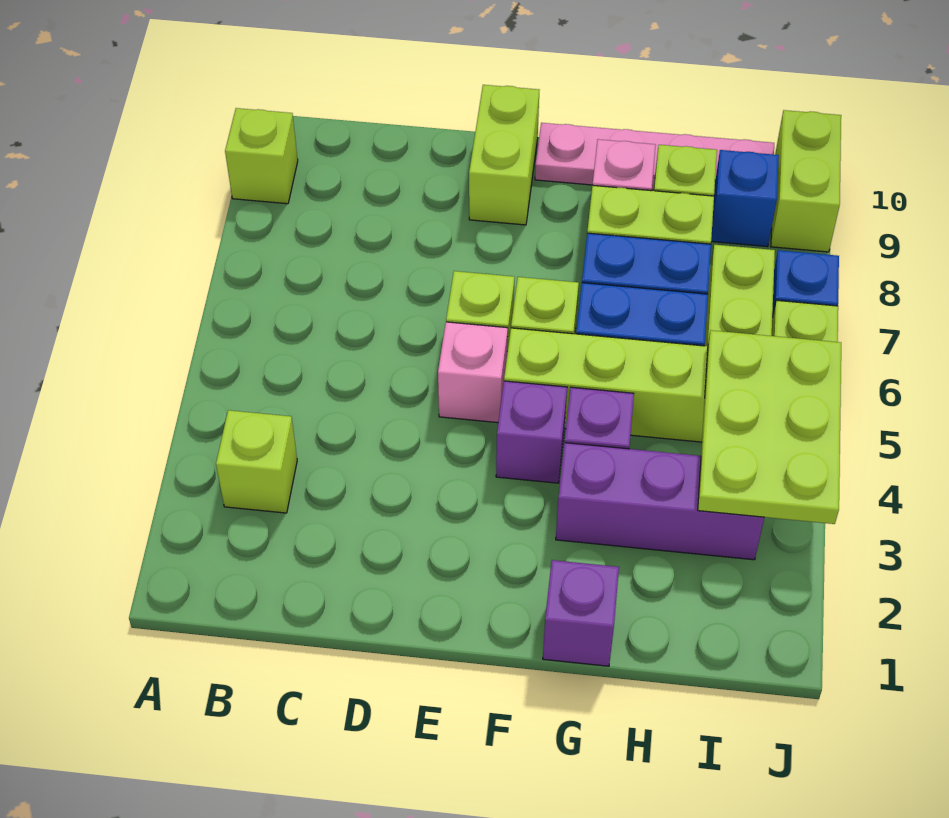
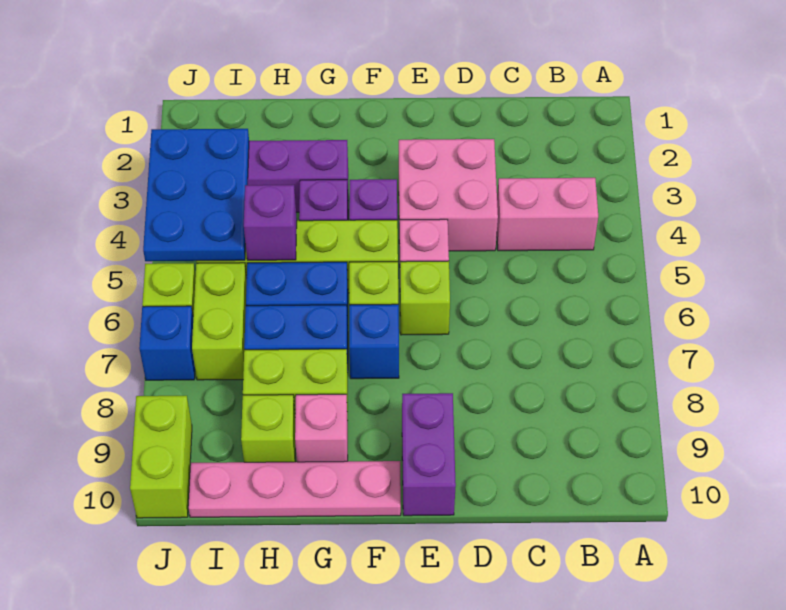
lime brick A9 level 1 -> none
lime brick B3 level 1 -> none
none -> pink brick B4:C4 level 1
none -> pink brick D3:E4 level 1
lime brick E9:E10 level 1 -> purple brick E9:E10 level 1
purple brick G1 level 1 -> purple brick H5 level 2
lime plate I3:J5 level 2 -> blue plate I3:J5 level 2
blue brick I9 level 1 -> blue brick F7 level 1

